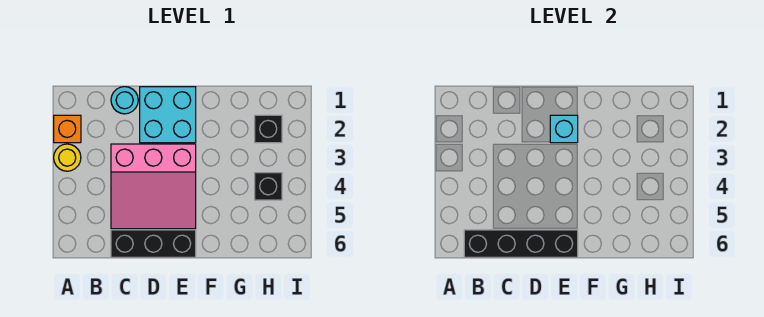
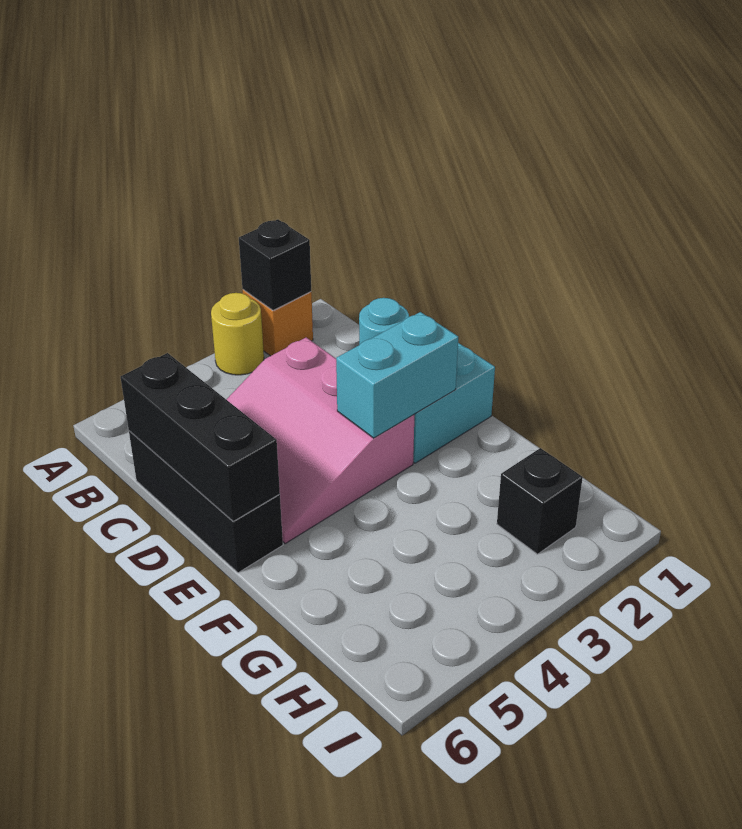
black brick B6:E6 level 2 -> black brick C6:E6 level 2
cyan brick E2 level 2 -> cyan brick E2:E3 level 2
black brick H4 level 1 -> black brick A2 level 2

